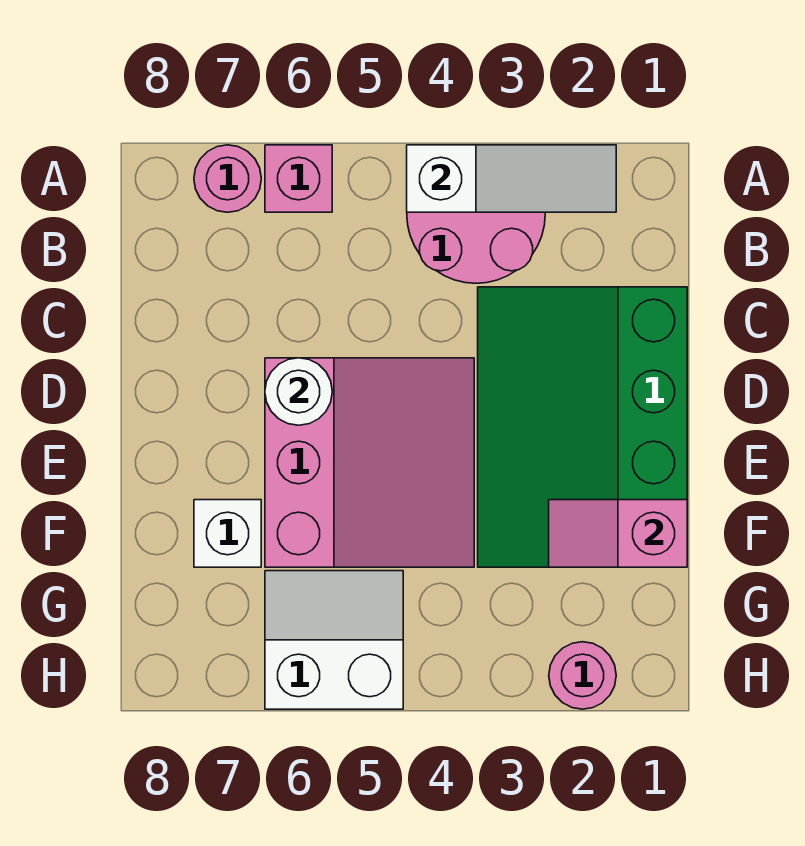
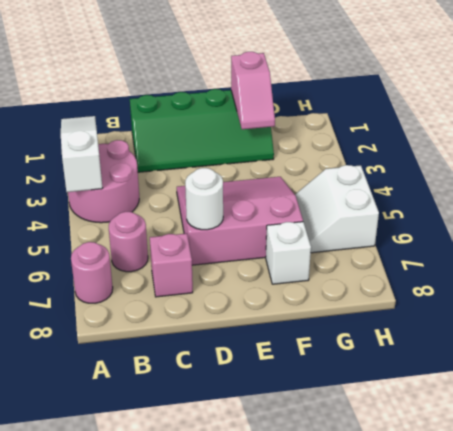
pink brick A6 level 1 -> pink brick C7 level 1
green slope C1:F3 level 1 top 1 -> green slope C1:F2 level 1 top 1
pink round brick H2 level 1 -> pink round brick B6 level 1

